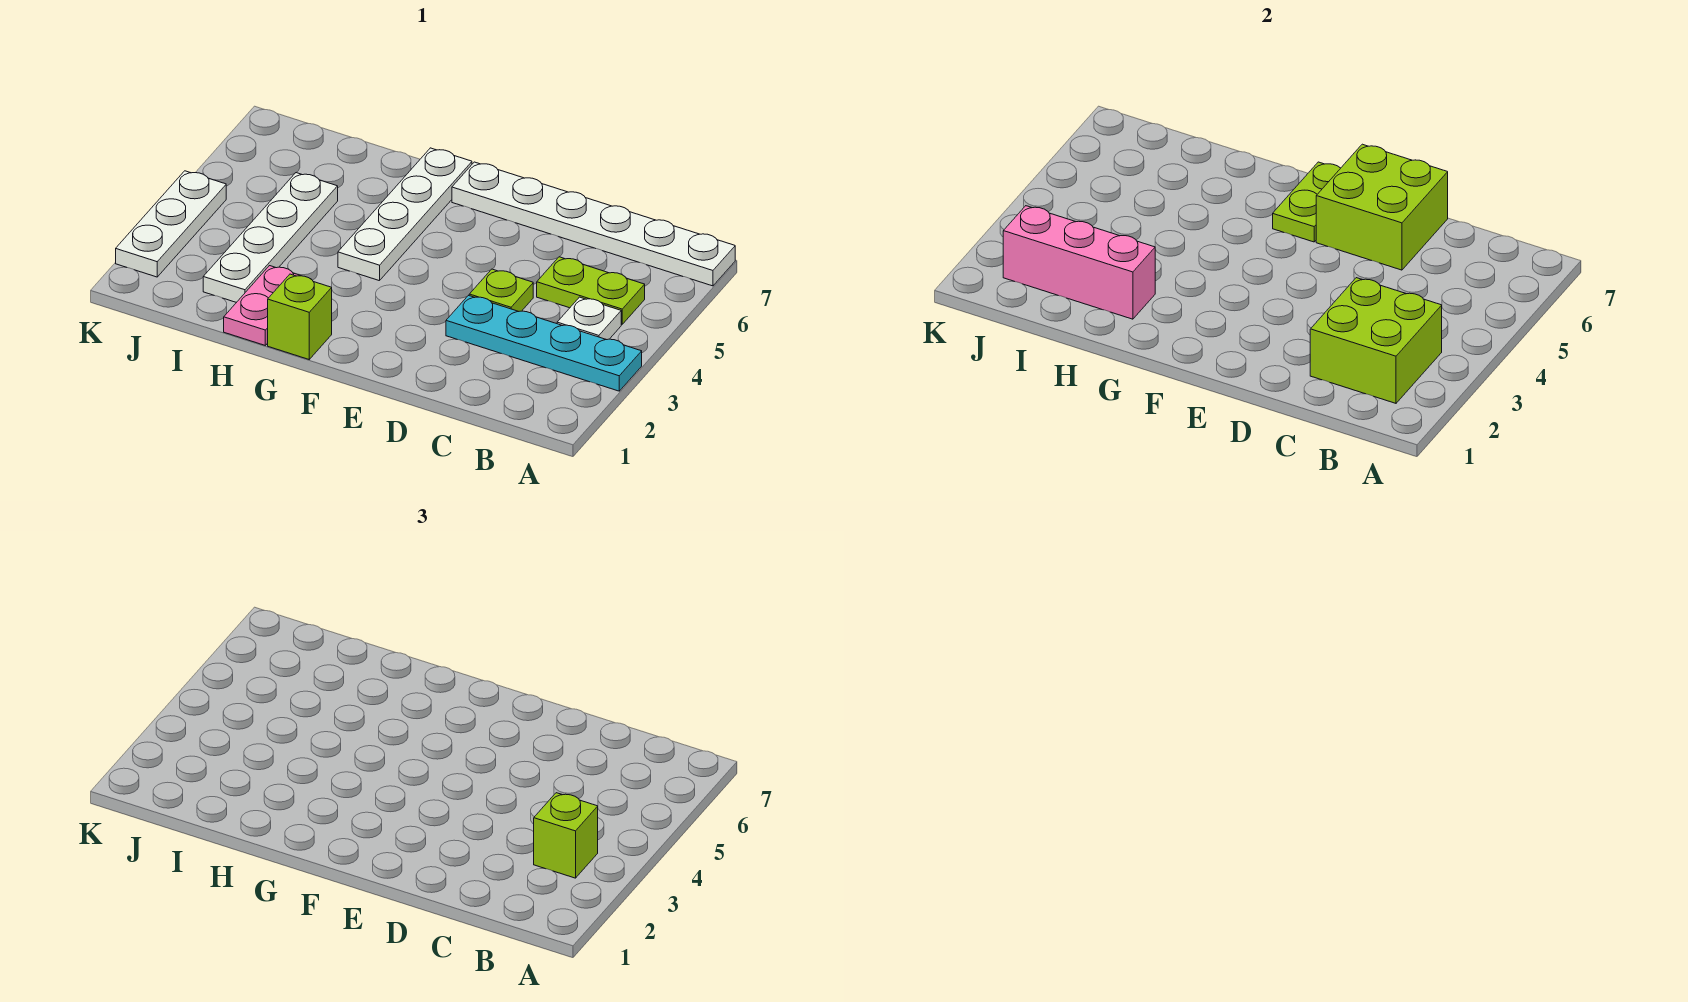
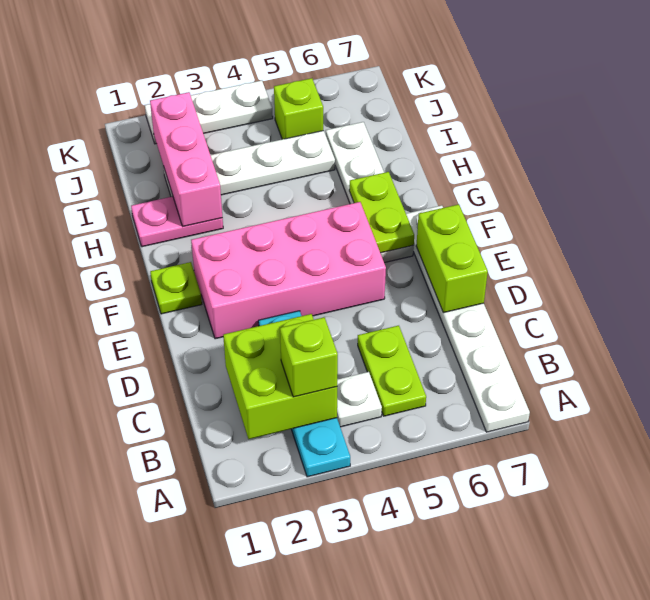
lime plate D4 level 1 -> lime plate F1 level 1
lime brick D6:E7 level 2 -> lime brick D7:E7 level 2
none -> pink brick E2:F5 level 1
lime plate F6:F7 level 2 -> lime plate F6:G6 level 2
lime brick G1 level 1 -> lime brick J5 level 1
white plate G4:G7 level 1 -> white plate F6:I6 level 1

